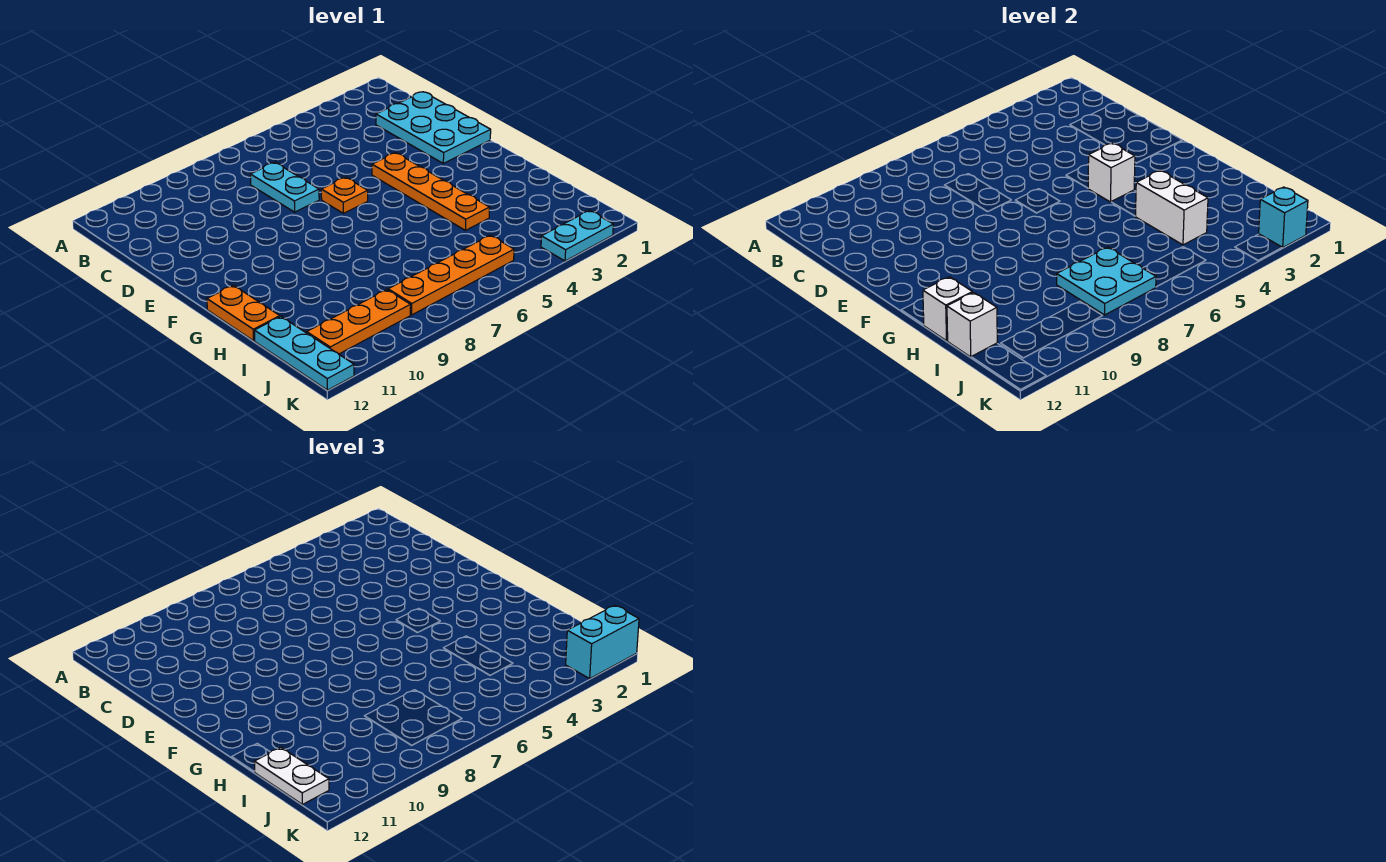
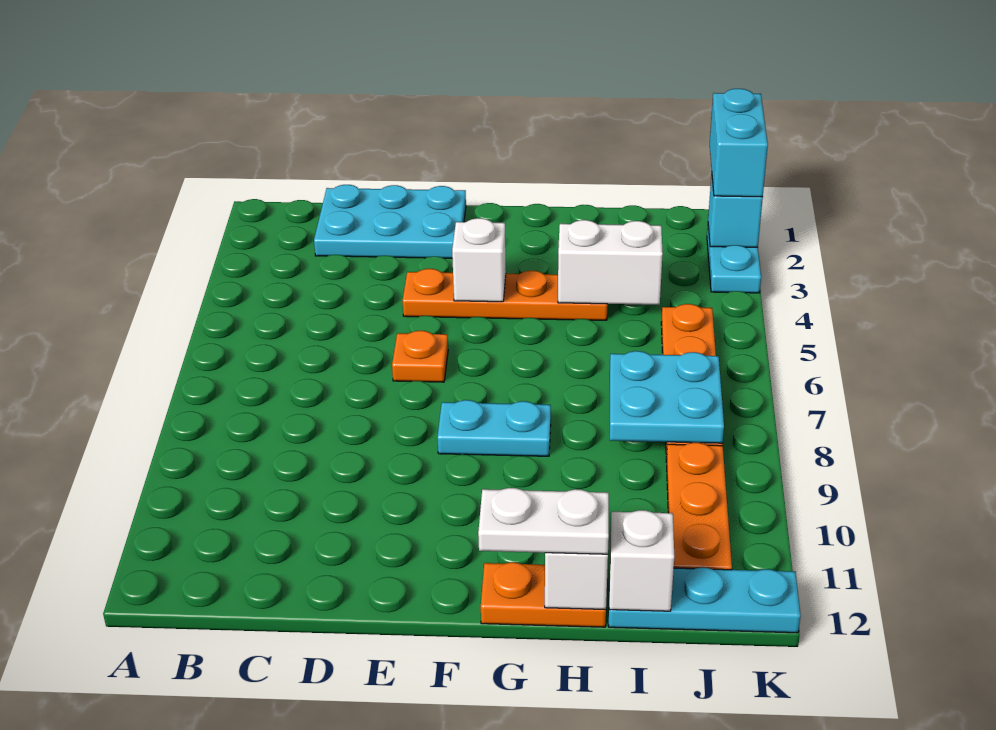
cyan plate C7:D7 level 1 -> cyan plate F8:G8 level 1
white plate I12:J12 level 3 -> white plate G12:H12 level 3

